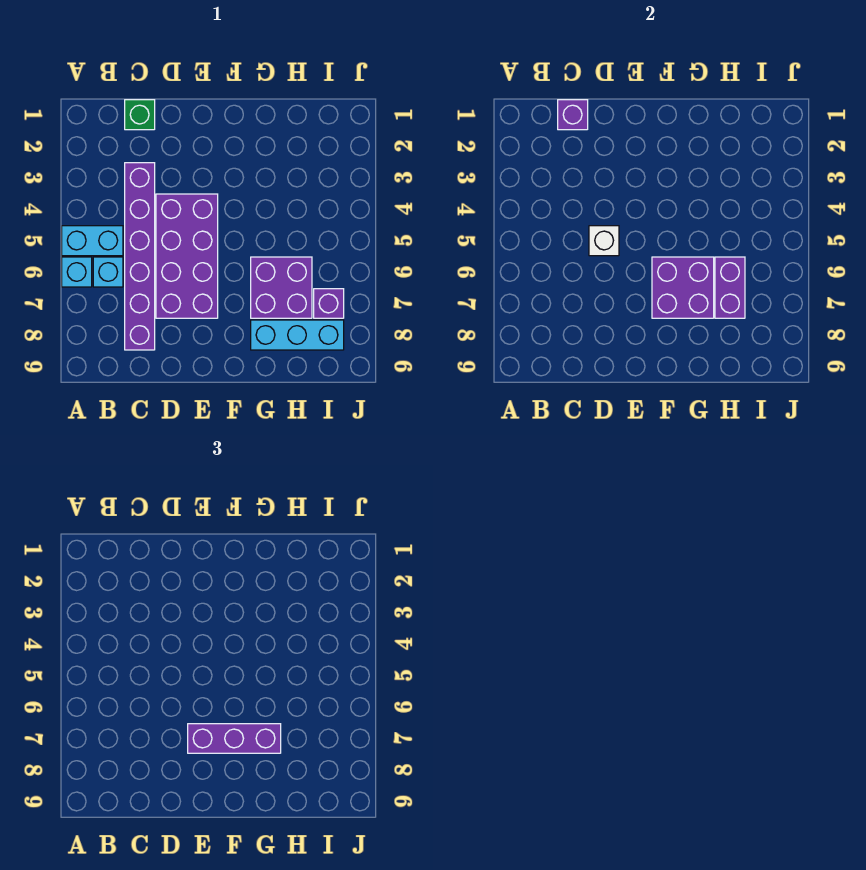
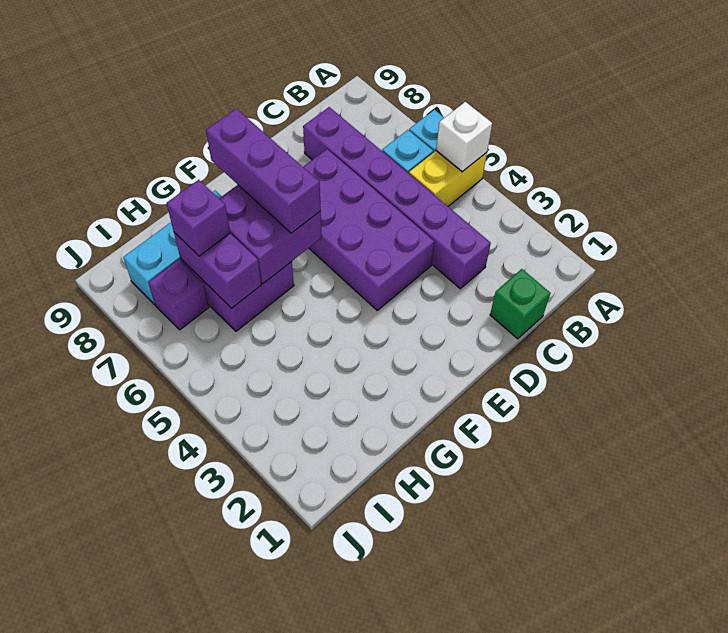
cyan brick A5:B5 level 1 -> yellow brick A5:B5 level 1
purple brick C1 level 2 -> purple brick H7 level 3
white brick D5 level 2 -> white brick A5 level 2
purple brick E7:G7 level 3 -> purple brick F6:F8 level 3

